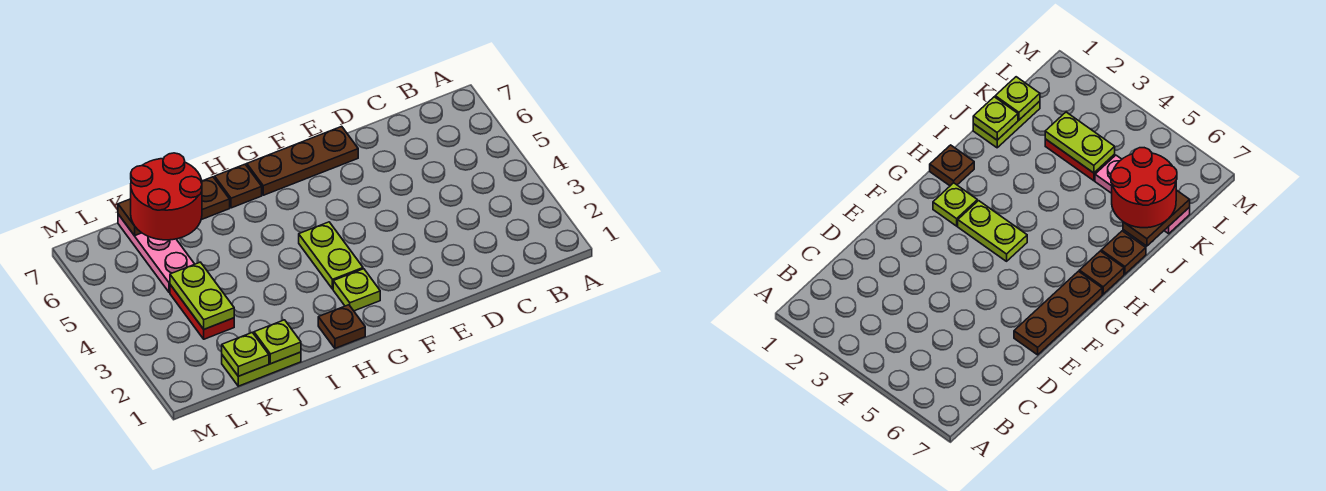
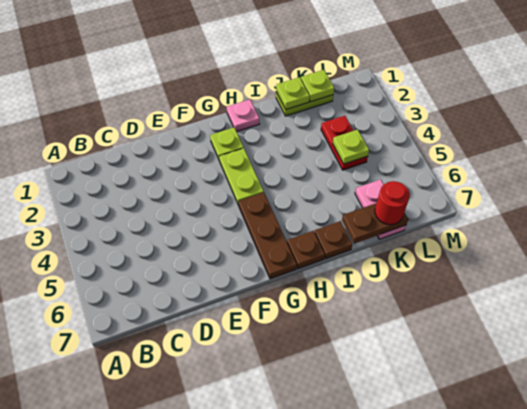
brown plate E7:G7 level 1 -> brown plate G5:G7 level 1
brown plate H1 level 1 -> pink plate H1 level 1
red round brick J6:K7 level 3 -> red round brick K7 level 3
lime plate K3:K4 level 2 -> lime plate K4 level 2
pink plate K5:K7 level 1 -> pink plate K6:K7 level 1

